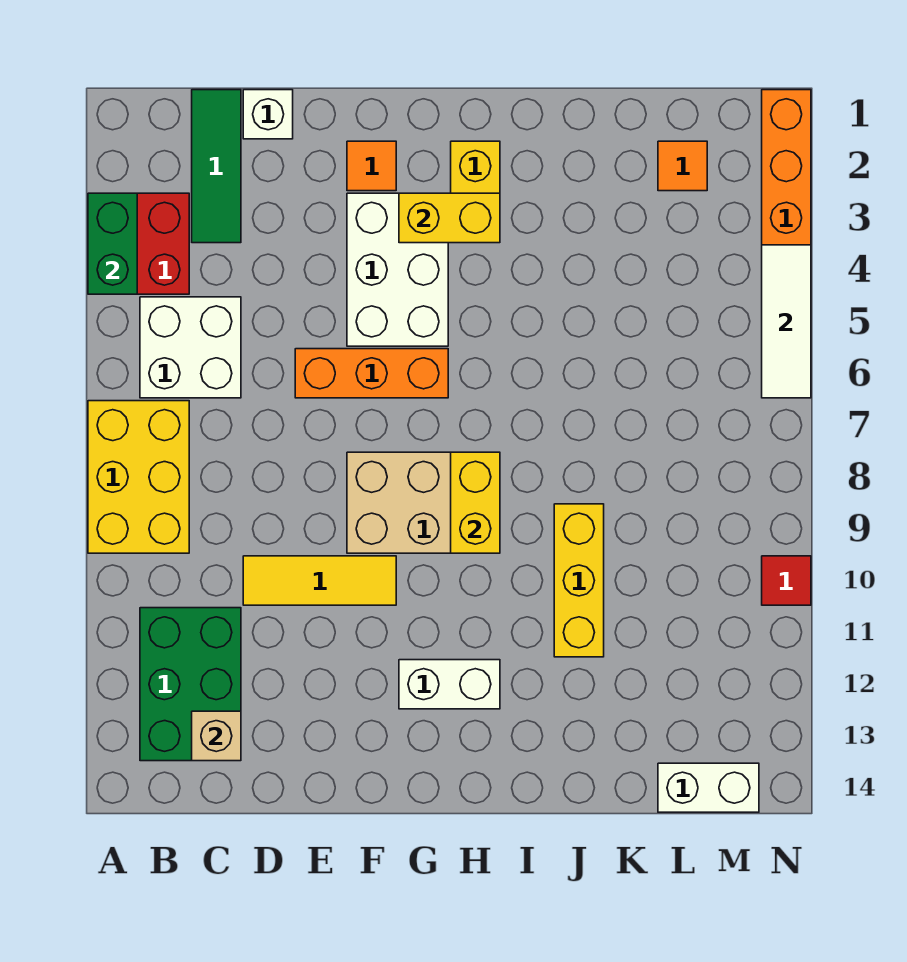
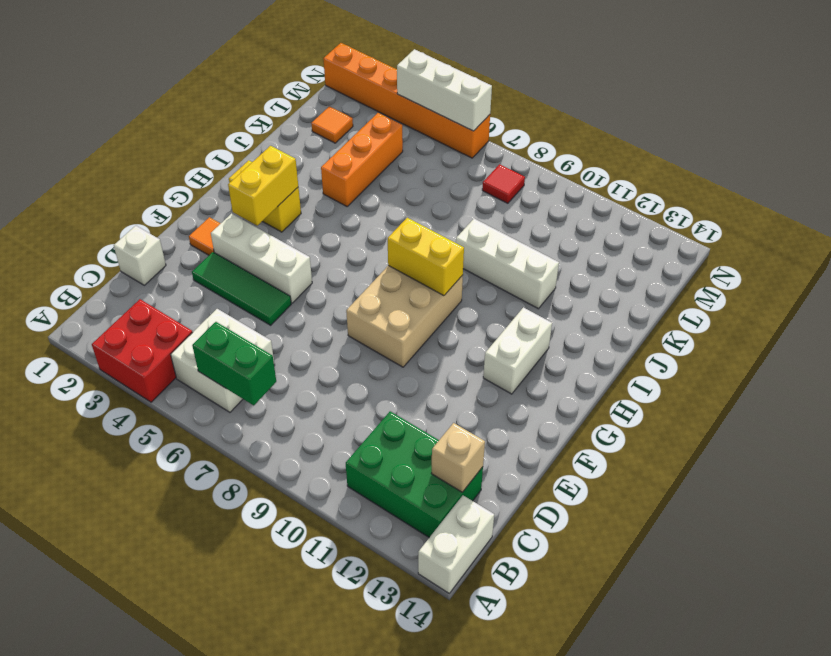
green brick A3:A4 level 2 -> green brick B6:B7 level 2
yellow brick A7:B9 level 1 -> none
green tile C1:C3 level 1 -> green tile E3:E5 level 1
yellow tile D10:F10 level 1 -> none
orange brick E6:G6 level 1 -> orange brick J4:L4 level 1
white brick F3:G5 level 1 -> white brick F3:F5 level 1
yellow brick J9:J11 level 1 -> white brick J9:J11 level 1
white brick L14:M14 level 1 -> white brick A14:B14 level 1
white tile N4:N6 level 2 -> white brick N4:N6 level 2
red tile N10 level 1 -> red tile M8 level 1

